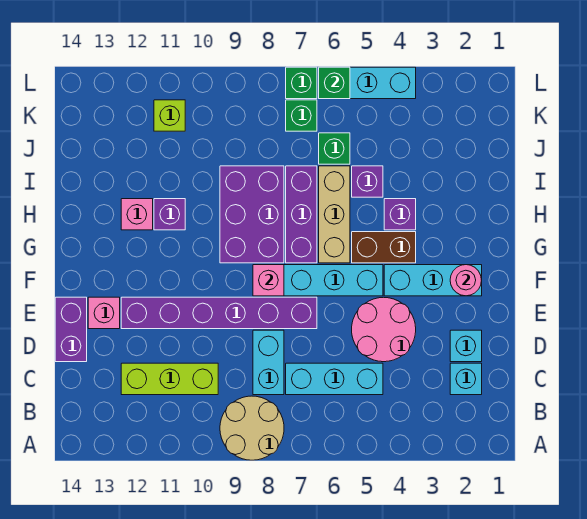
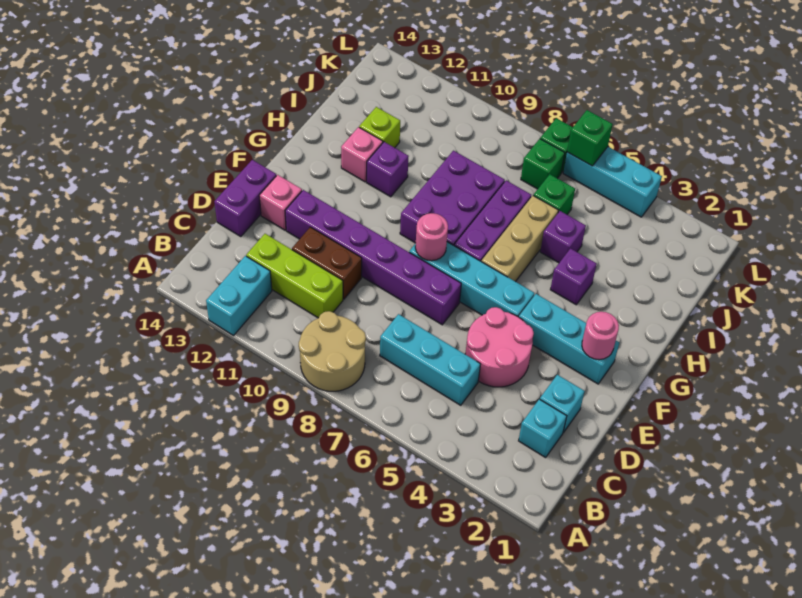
cyan brick C8:D8 level 1 -> cyan brick A12:B12 level 1
pink brick F8 level 2 -> pink round brick F8 level 2
brown brick G4:G5 level 1 -> brown brick D10:D11 level 1
lime brick K11 level 1 -> lime brick I12 level 1

